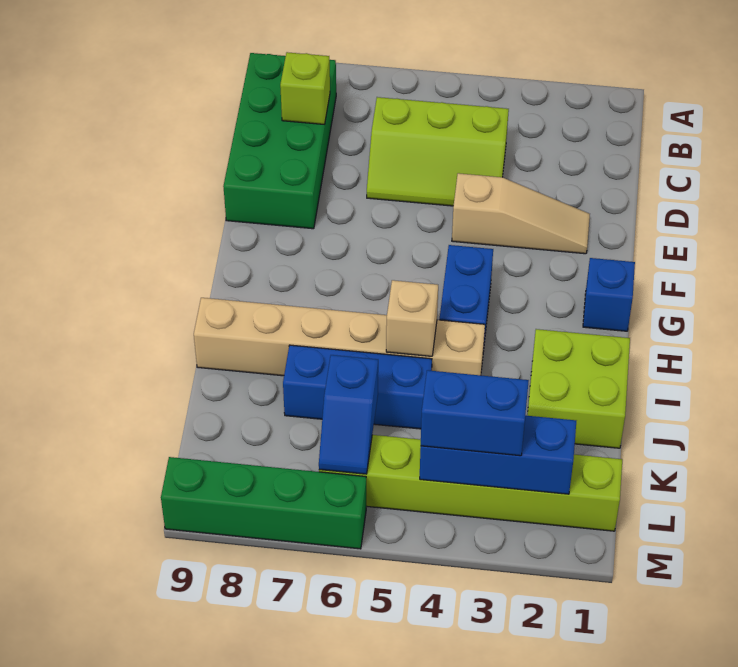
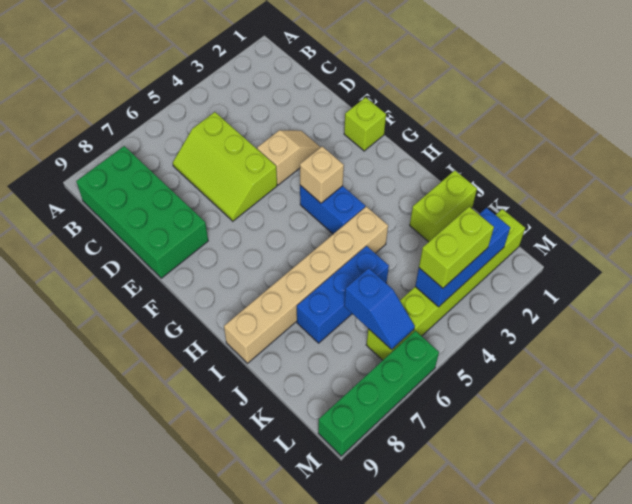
lime slope C4:D6 level 1 top C -> lime slope C5:E6 level 1 top 5
lime brick C8 level 2 -> lime brick F1 level 1
tan slope E2:E4 level 1 top 4 -> tan slope E3:E4 level 1 top 4
blue brick G1 level 1 -> none
lime brick I1:J2 level 1 -> lime brick J1:J2 level 1
tan brick I5 level 2 -> tan brick G4 level 2
blue brick L3:L4 level 3 -> lime brick L3:L4 level 3

